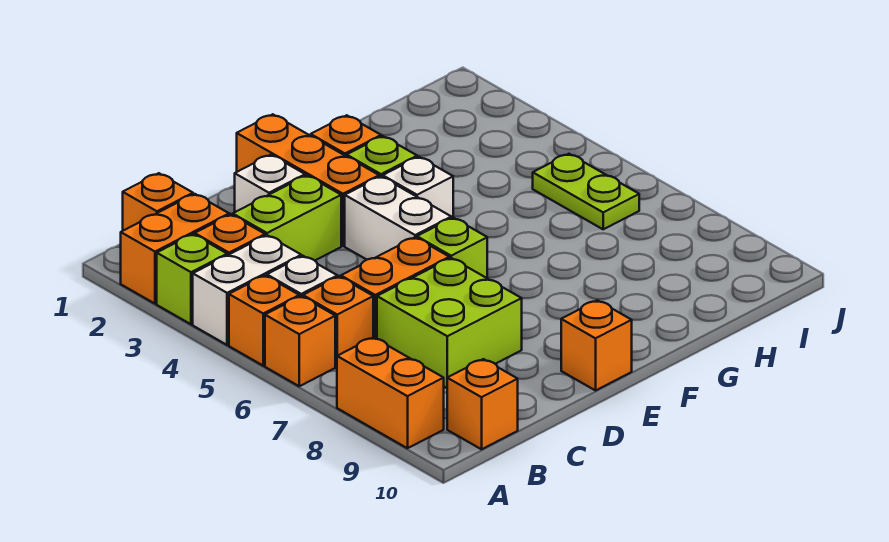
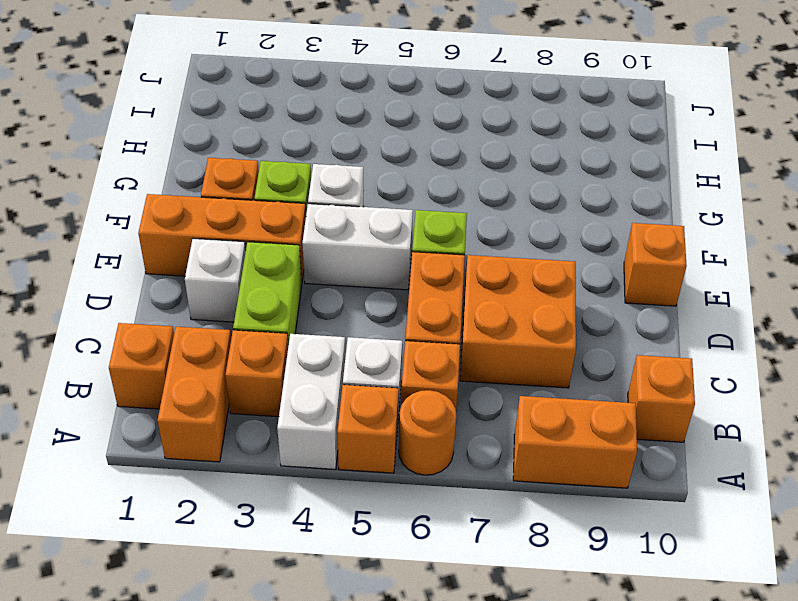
lime brick A3 level 1 -> none
orange brick A6 level 1 -> orange round brick A6 level 1
lime brick C7:D8 level 1 -> orange brick C7:D8 level 1
lime plate I5:I6 level 1 -> none

